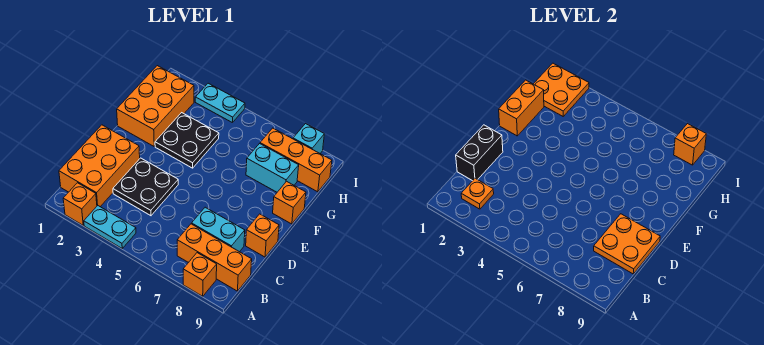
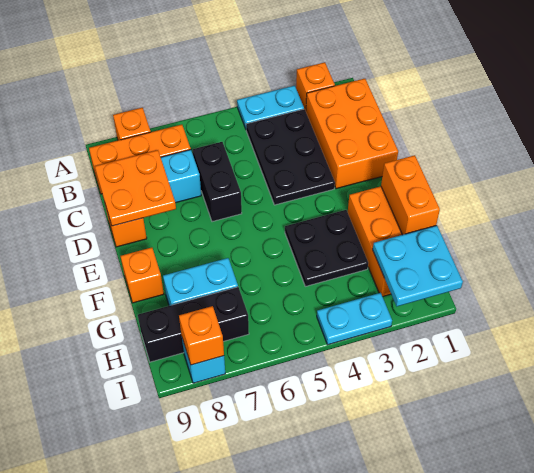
orange plate B2 level 2 -> none
black brick C1:D1 level 2 -> black brick C6:D6 level 1
black plate C3:D4 level 1 -> black plate B3:D4 level 1
orange plate H1:I2 level 2 -> cyan plate H1:I2 level 2
orange brick H7:H9 level 1 -> black brick H7:H9 level 1

